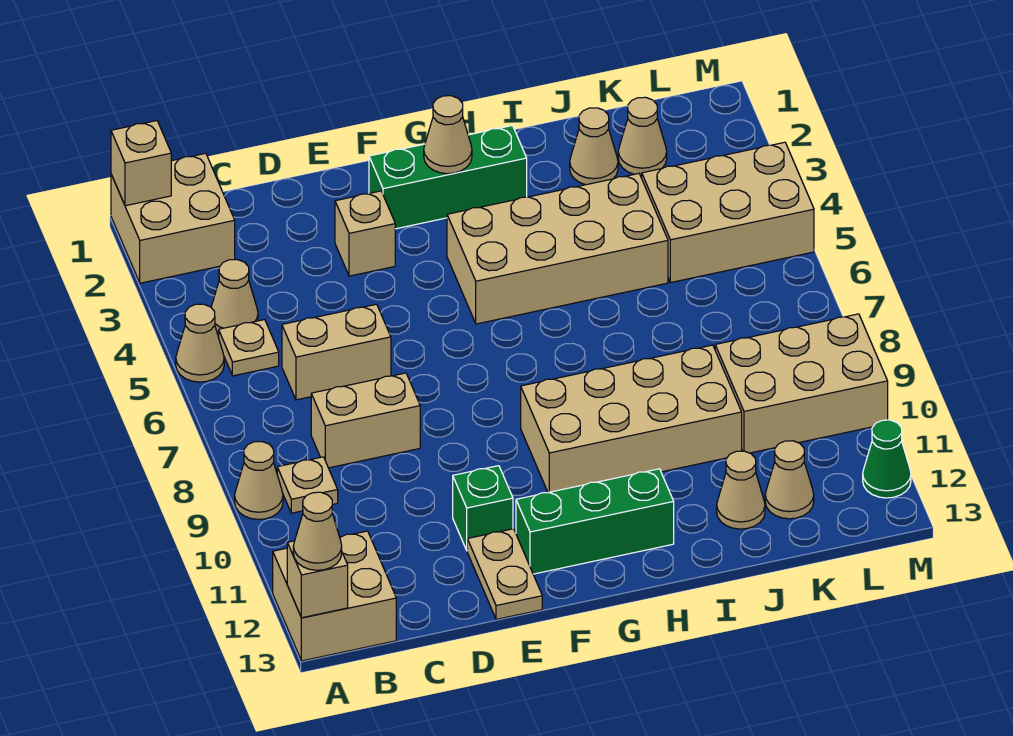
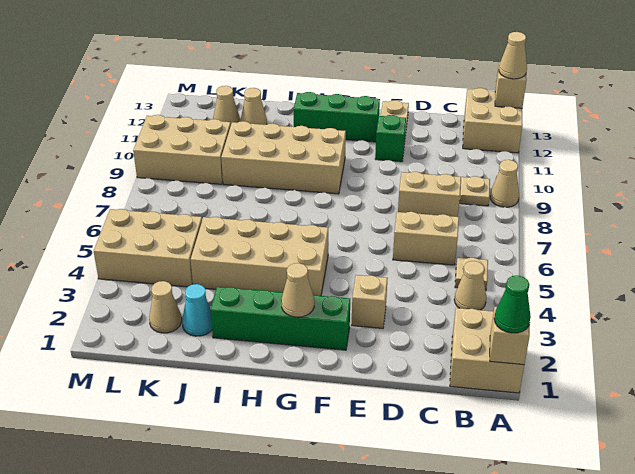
tan cone A5 level 1 -> none
green brick F2:H2 level 1 -> green brick F2:I2 level 1
tan cone J2 level 1 -> cyan cone J2 level 1
green cone M12 level 1 -> green cone A1 level 3

